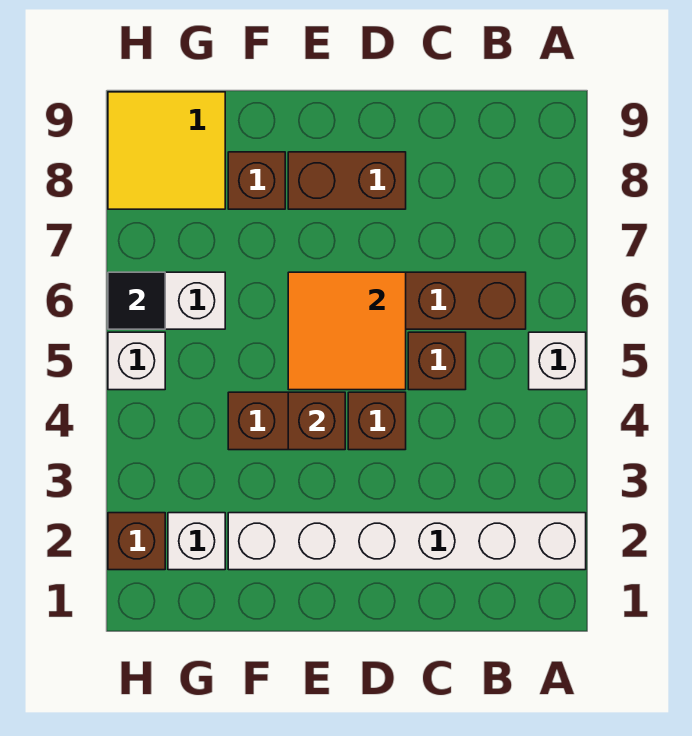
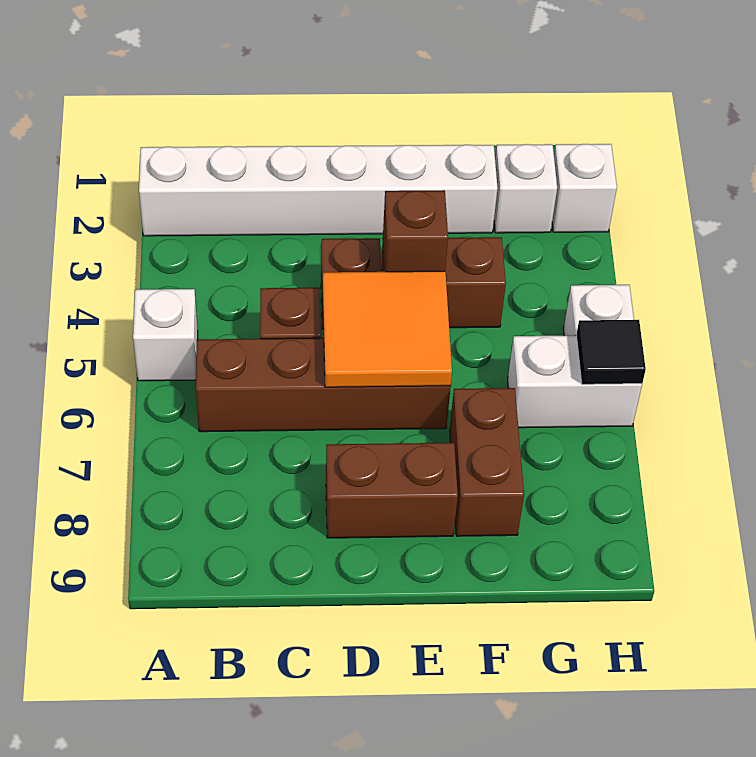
brown brick F8 level 1 -> brown brick F7:F8 level 1
yellow tile G8:H9 level 1 -> none
brown brick H2 level 1 -> white brick H2 level 1

